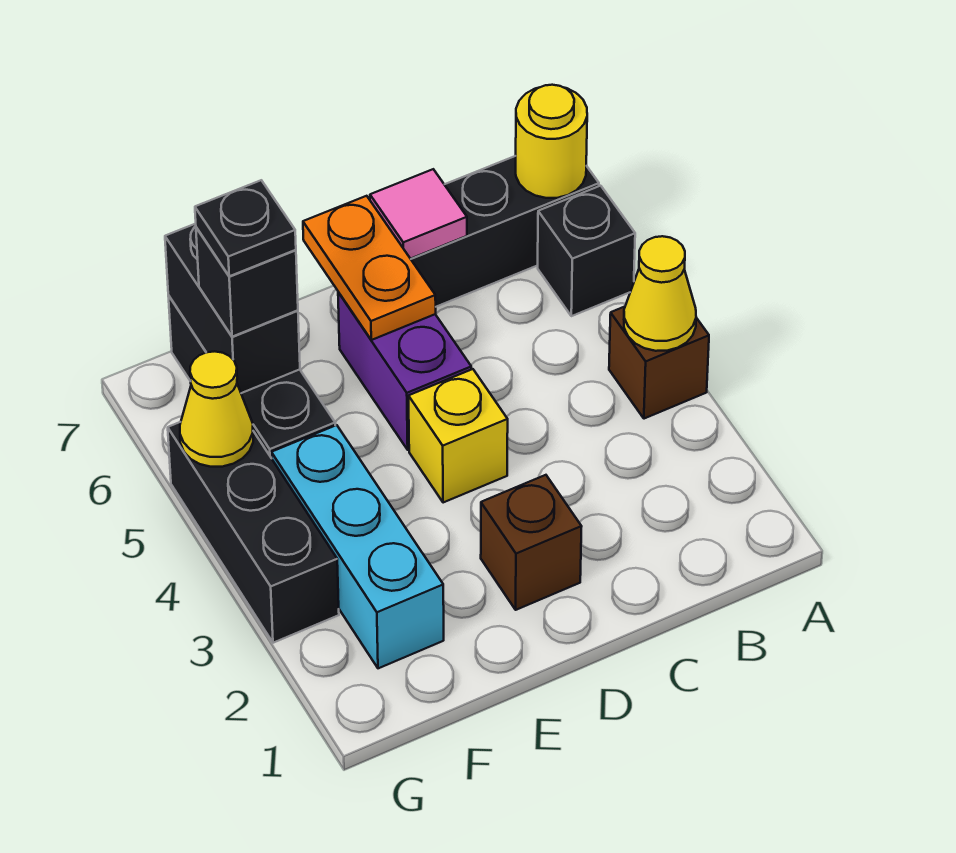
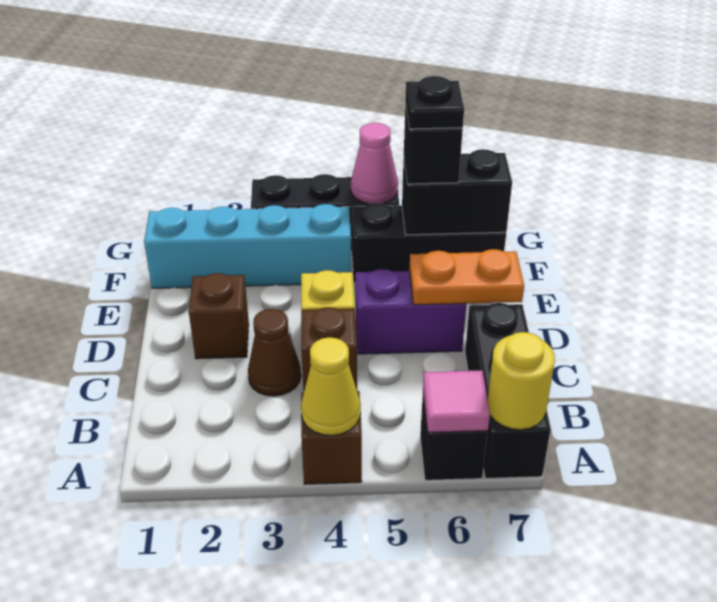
none -> brown cone C3 level 1
none -> brown brick C4 level 1
pink tile C7 level 2 -> pink tile A6 level 2
cyan brick F2:F4 level 1 -> cyan brick F1:F4 level 1
yellow cone G5 level 2 -> pink cone G5 level 2

